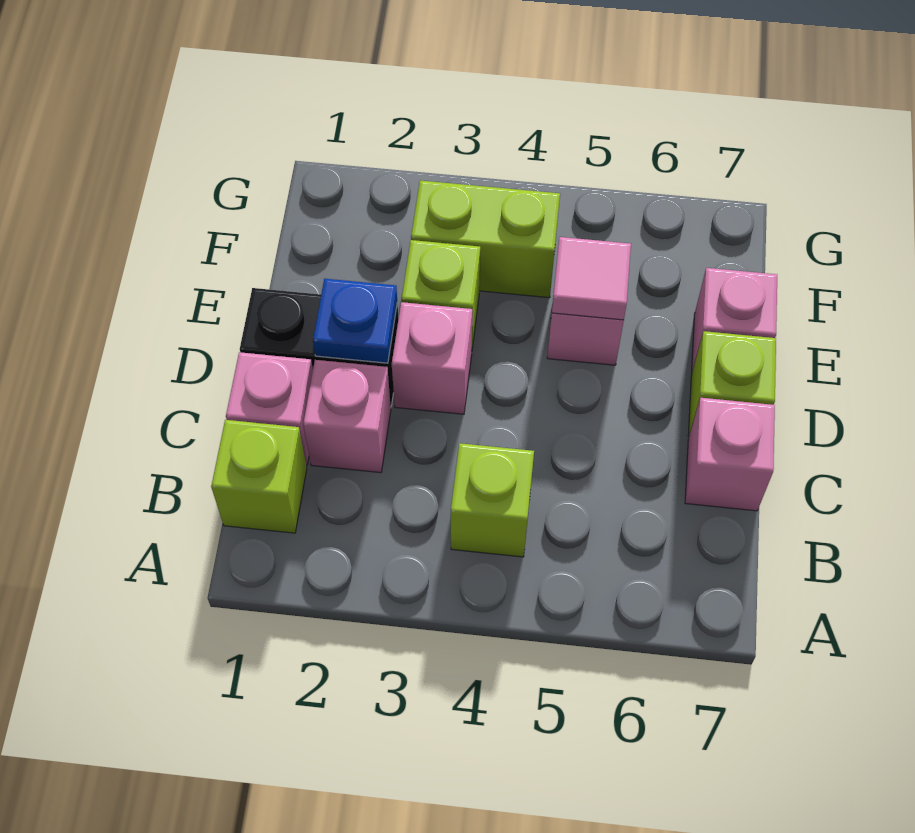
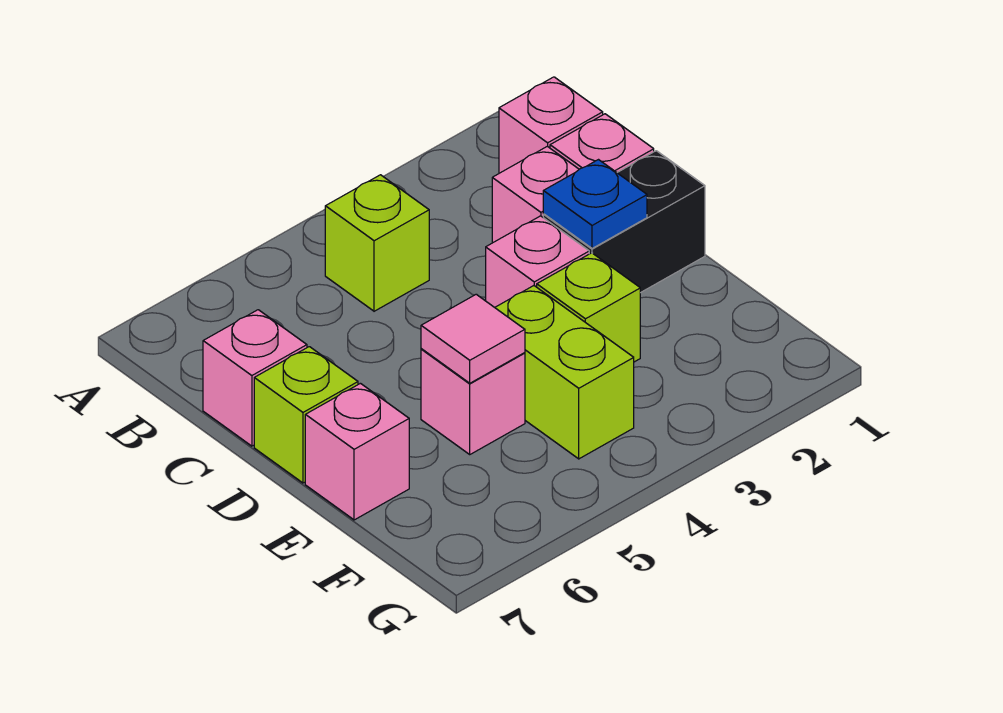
lime brick B1 level 1 -> pink brick B1 level 1
lime brick F3:F4 level 1 -> lime brick E4:F4 level 1

